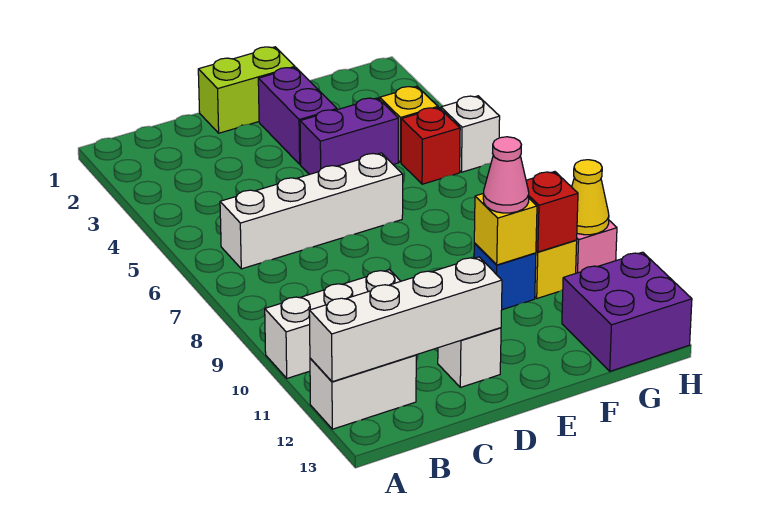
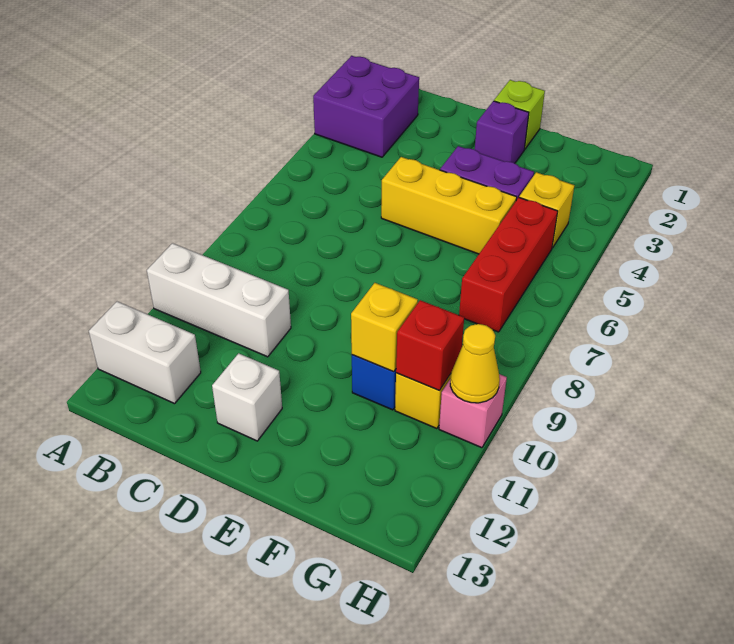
white brick A12:D12 level 2 -> none
white brick B6:E6 level 1 -> none
lime brick D1:E1 level 1 -> lime brick E1 level 1
none -> yellow brick D5:F5 level 1
purple brick E2:E3 level 1 -> purple brick E2 level 1
pink cone F10 level 3 -> none
red brick G5 level 1 -> red brick G5:G7 level 1
purple brick G12:H13 level 1 -> purple brick A2:B3 level 1
white brick H5 level 1 -> none

